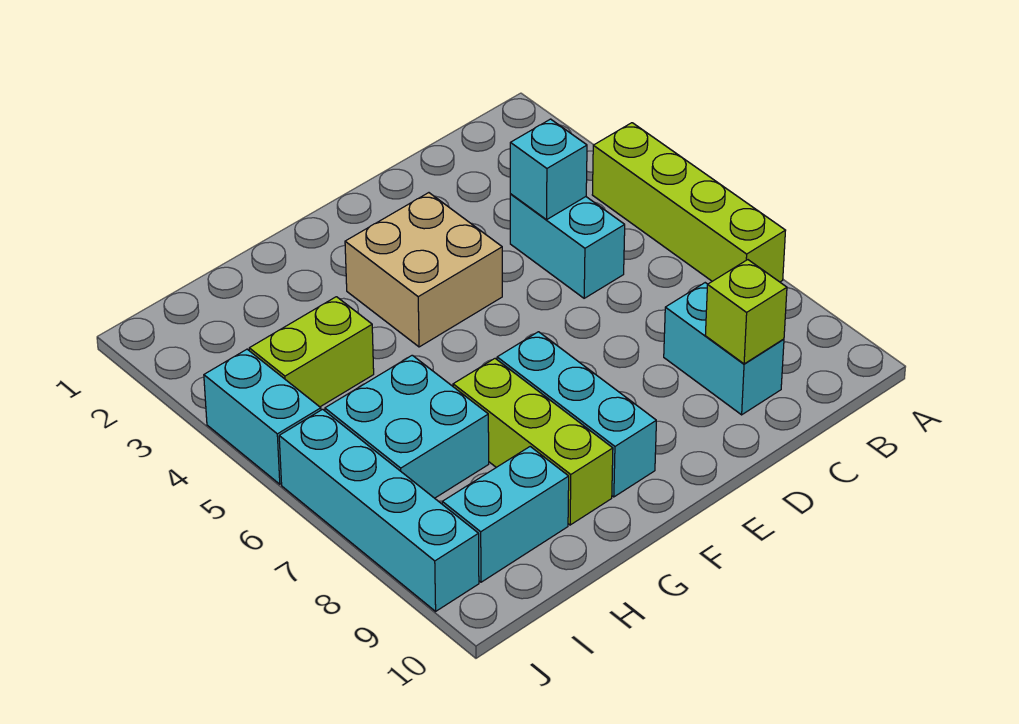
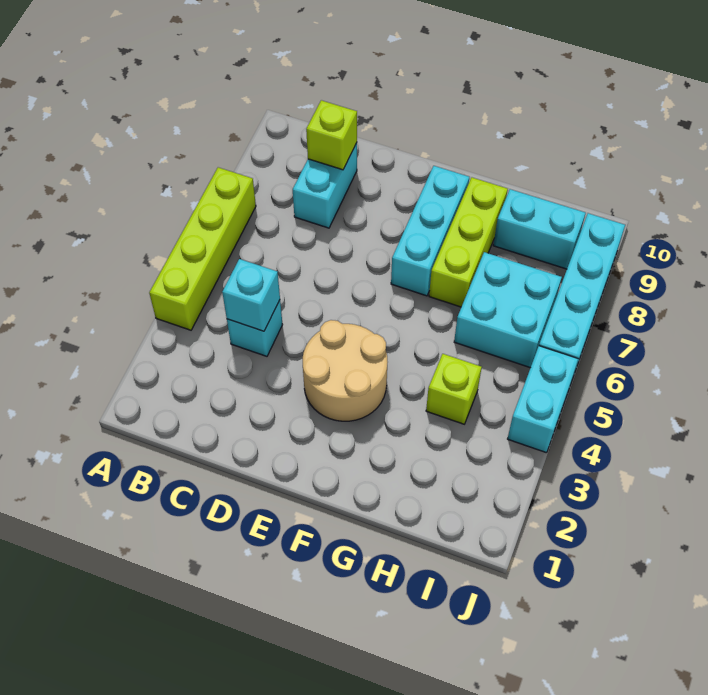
cyan brick C4:C5 level 1 -> cyan brick C4 level 1
tan brick E3:F4 level 1 -> tan round brick E3:F4 level 1
lime brick H4:I4 level 1 -> lime brick H4 level 1

